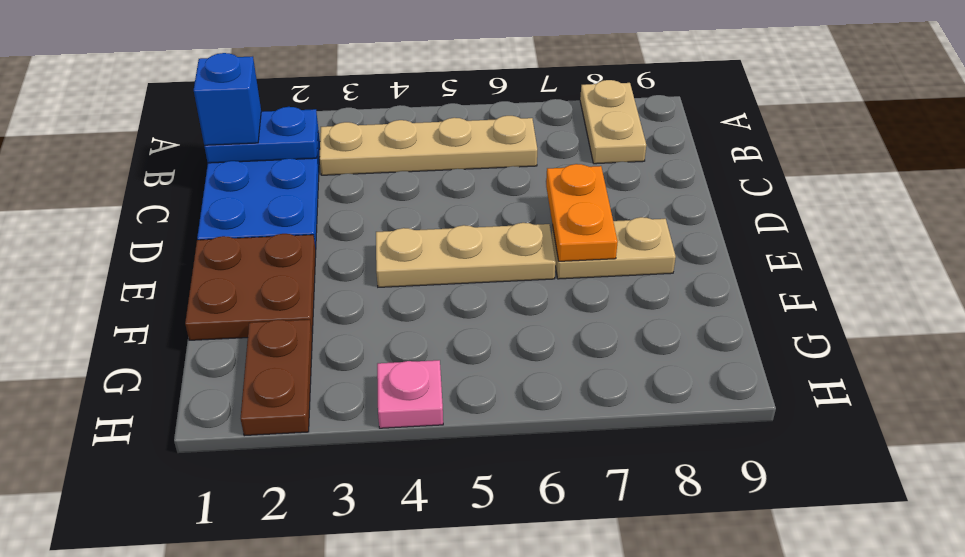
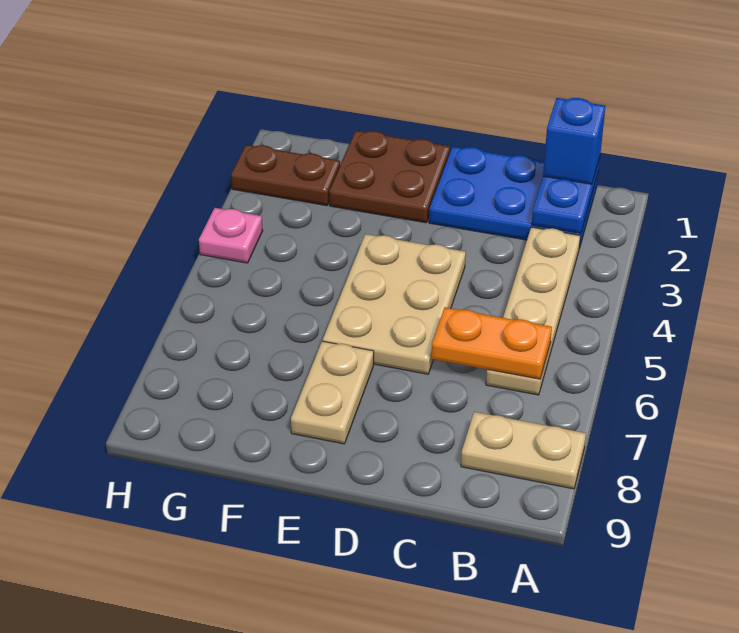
orange plate D7:E7 level 2 -> orange plate B6:C6 level 2
tan plate E4:E6 level 1 -> tan plate D4:E6 level 1

